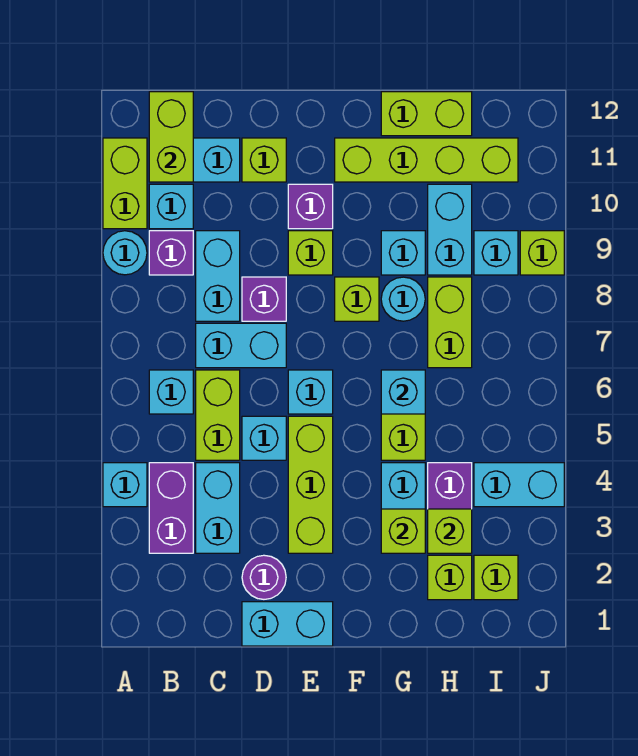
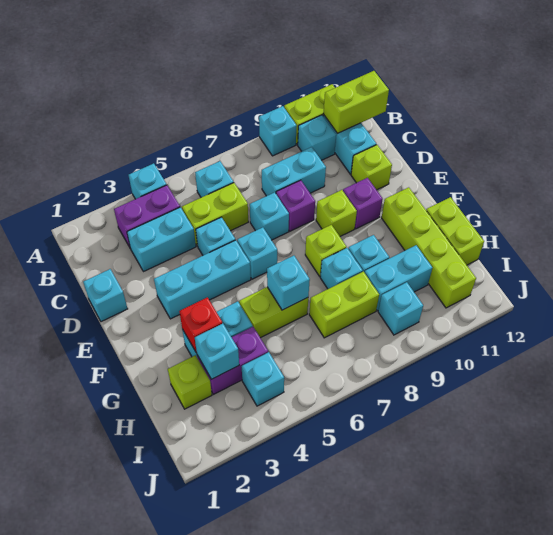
cyan round brick A9 level 1 -> cyan brick A9 level 1
purple brick B9 level 1 -> none
cyan brick C7:D7 level 1 -> cyan brick D7 level 1
cyan brick D1:E1 level 1 -> cyan brick D1 level 1
purple round brick D2 level 1 -> none
lime brick E3:E5 level 1 -> cyan brick E3:E5 level 1
lime brick G3 level 2 -> red brick G3 level 2
cyan round brick G8 level 1 -> cyan brick G8 level 1
lime brick H3 level 2 -> cyan brick H3 level 2
lime brick I2 level 1 -> none
cyan brick I4:J4 level 1 -> cyan brick I4 level 1
lime brick J9 level 1 -> none

